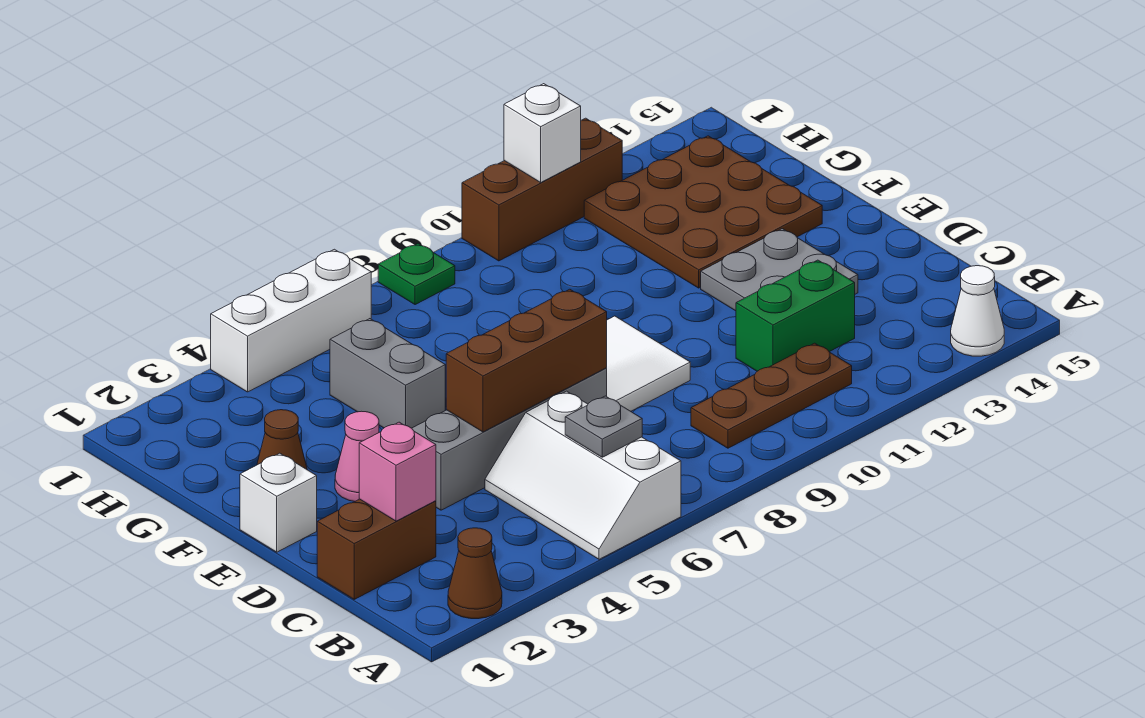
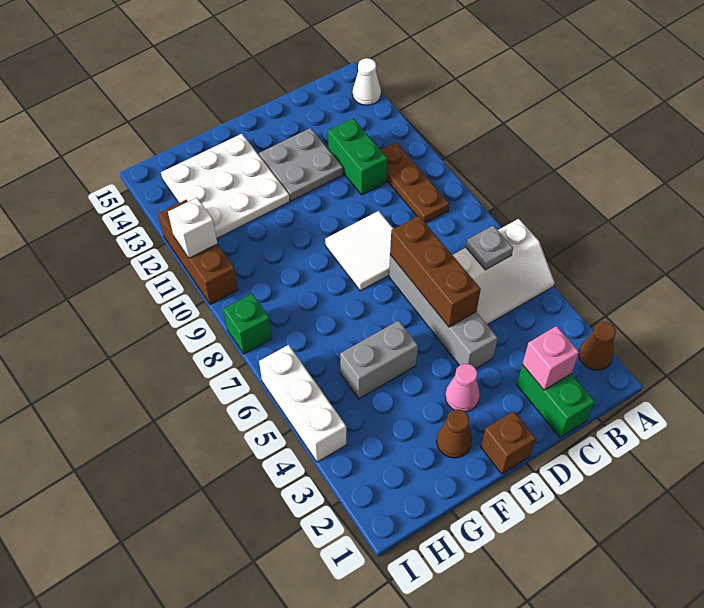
brown brick C1:C2 level 1 -> green brick C1:C2 level 1
white brick E1 level 1 -> brown brick E1 level 1
brown plate F12:H14 level 1 -> white plate F12:H14 level 1
green plate I8 level 1 -> green brick I8 level 1

